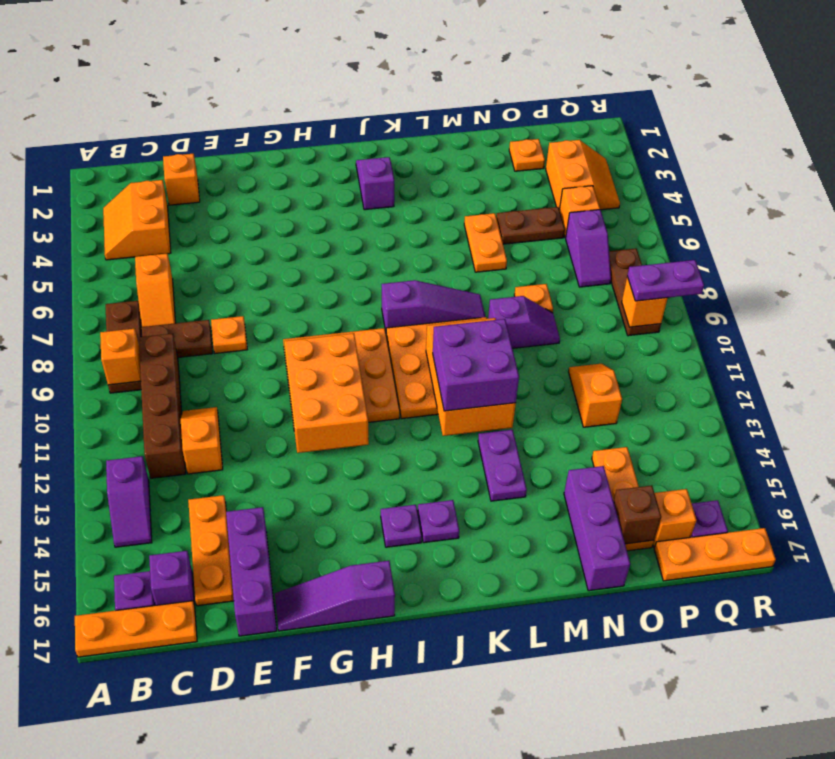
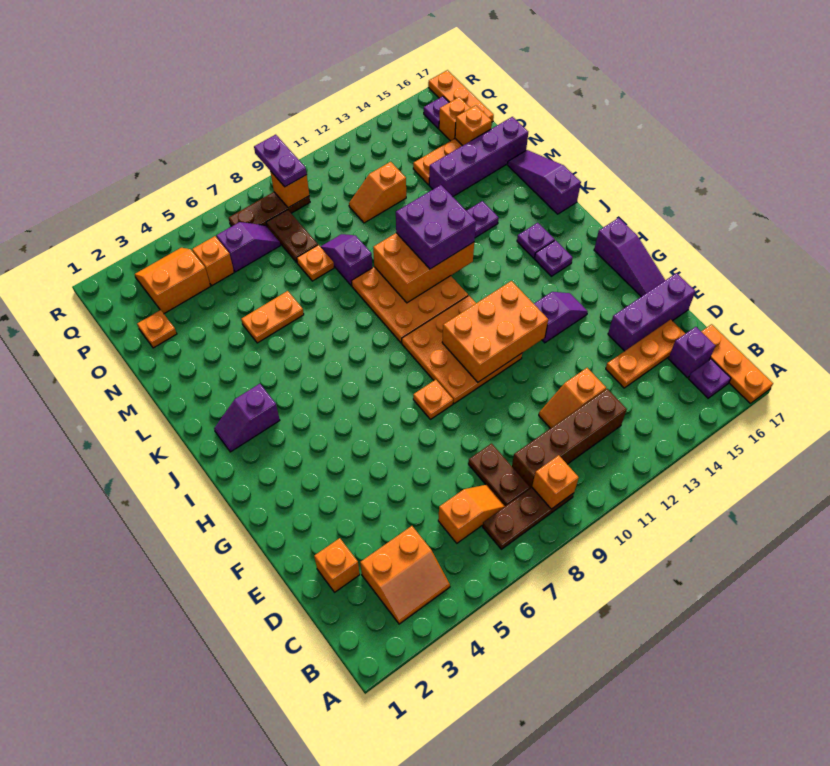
purple slope B13:B14 level 1 top 13 -> purple slope G13:G14 level 1 top 13
orange plate E8 level 1 -> orange plate G8 level 1
purple slope J8:L8 level 1 top J -> purple slope K17:M17 level 1 top K
brown plate N5:O5 level 1 -> brown plate O8:P8 level 1
purple brick N15:N17 level 1 -> purple brick N14:N17 level 1
brown brick O16 level 2 -> orange brick O16 level 2

